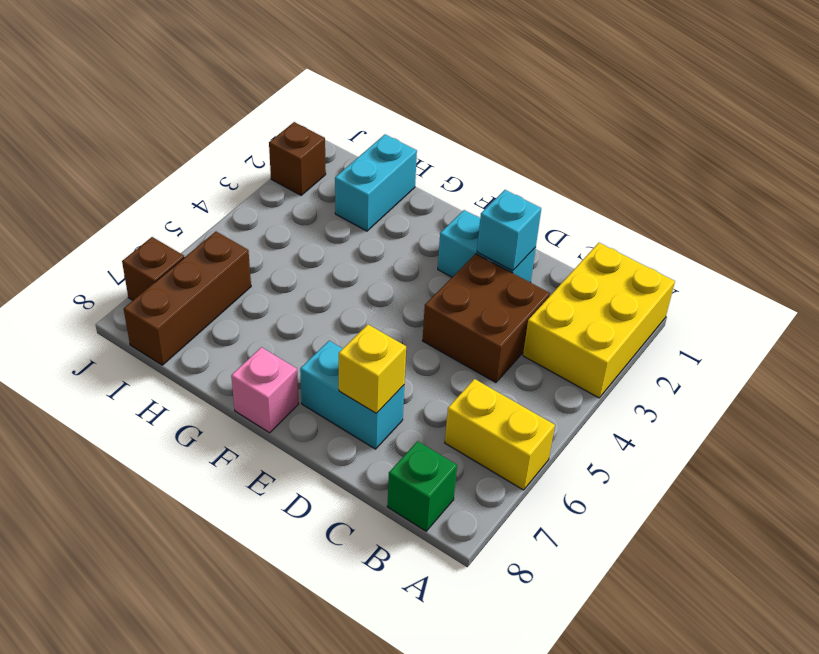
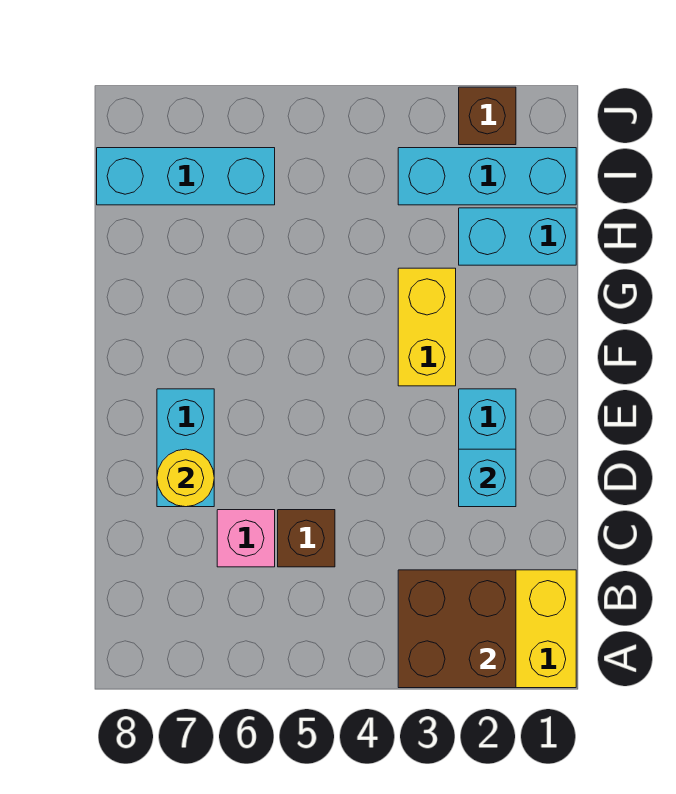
yellow brick A6:B6 level 1 -> yellow brick F3:G3 level 1
green brick B8 level 1 -> none
brown brick C3:D4 level 1 -> brown brick A2:B3 level 2
yellow brick D7 level 2 -> yellow round brick D7 level 2
pink brick F8 level 1 -> pink brick C6 level 1
none -> cyan brick I1:I3 level 1
brown brick I6:I8 level 1 -> cyan brick I6:I8 level 1
brown brick J7 level 1 -> brown brick C5 level 1

